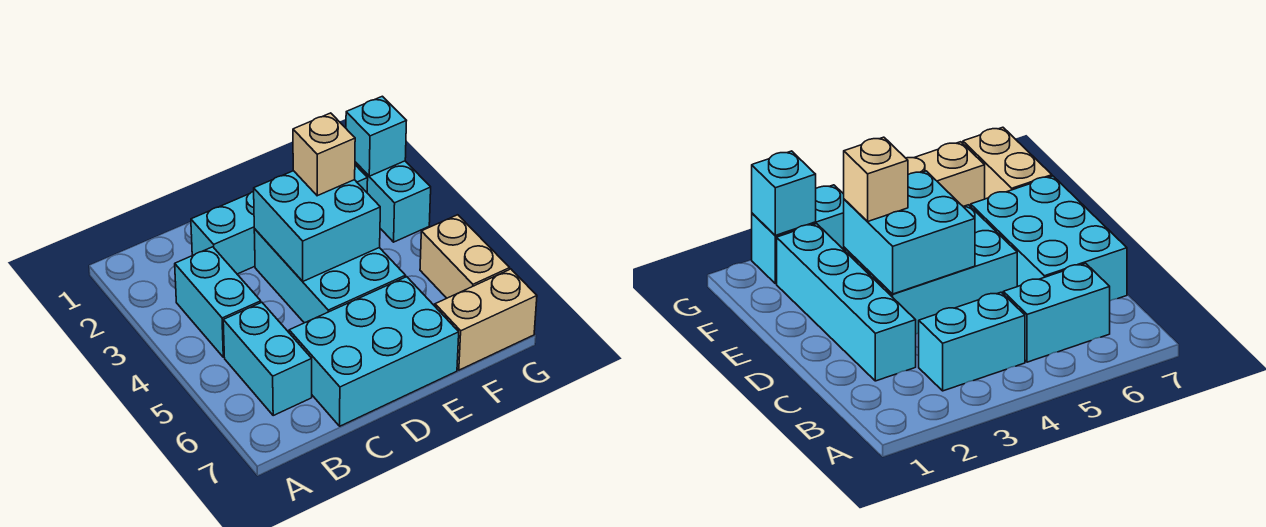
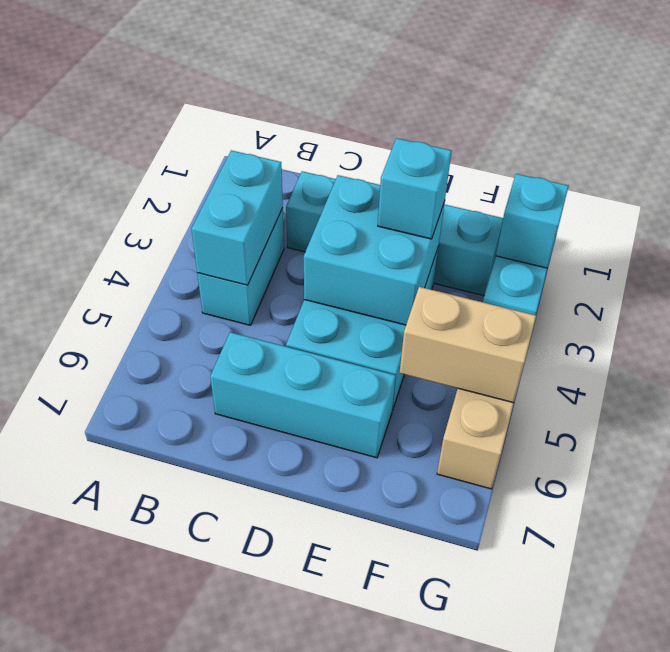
cyan brick B5:B6 level 1 -> cyan brick B3:B4 level 2
cyan brick C6:E7 level 1 -> cyan brick C6:E6 level 1
tan brick E3 level 3 -> cyan brick E3 level 3
tan brick F7:G7 level 1 -> tan brick F5:G5 level 2

